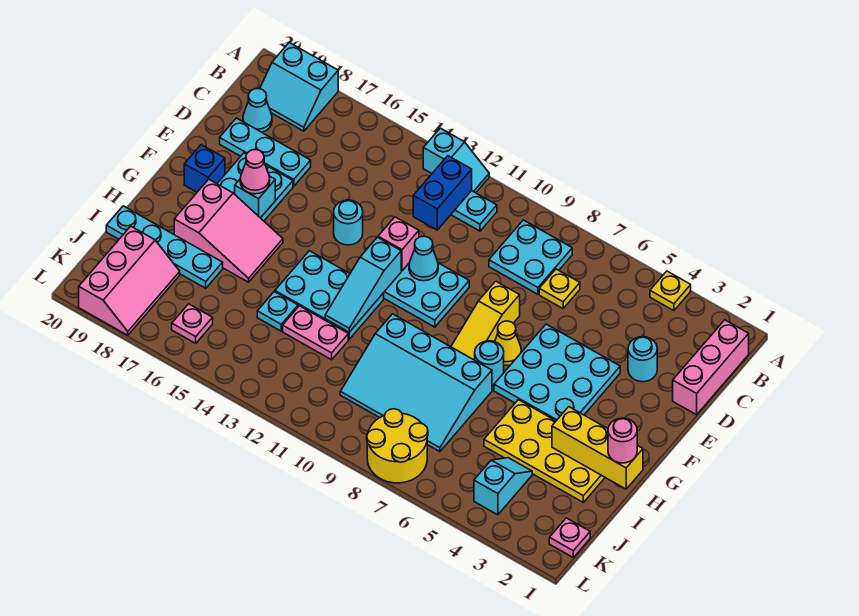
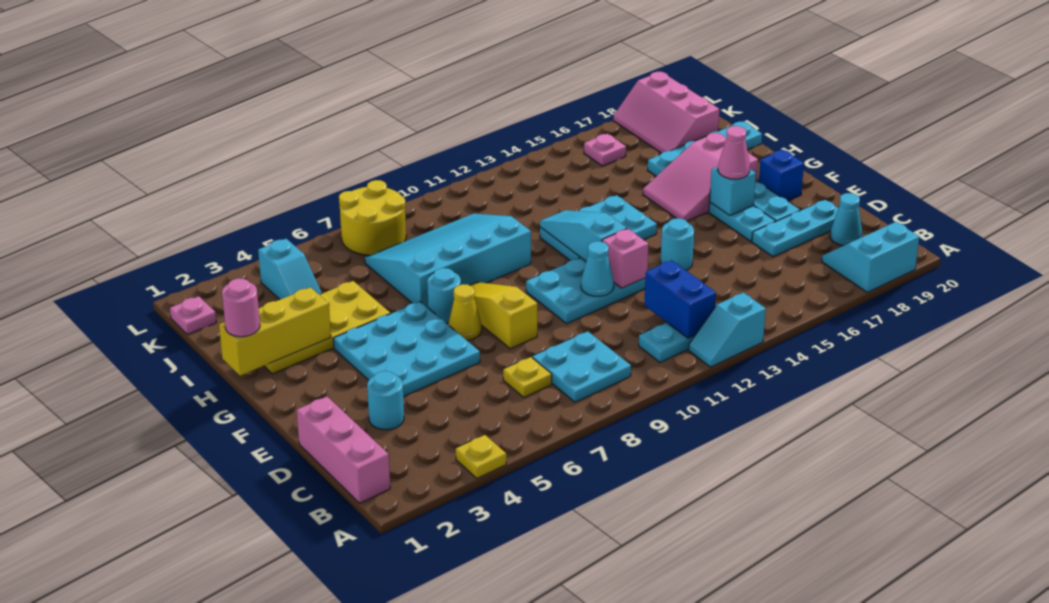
pink plate I12:I13 level 1 -> none
cyan plate I14 level 1 -> none

